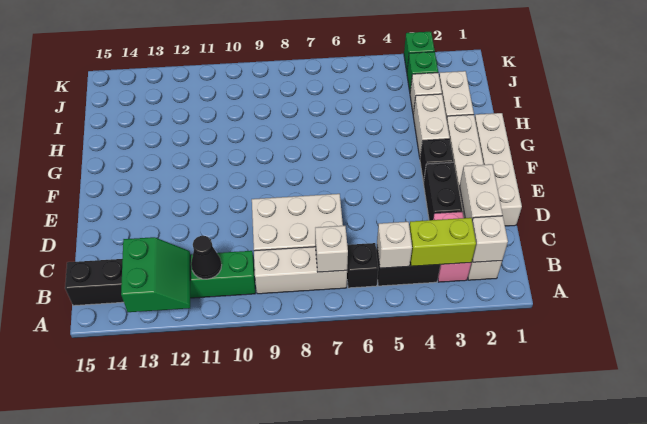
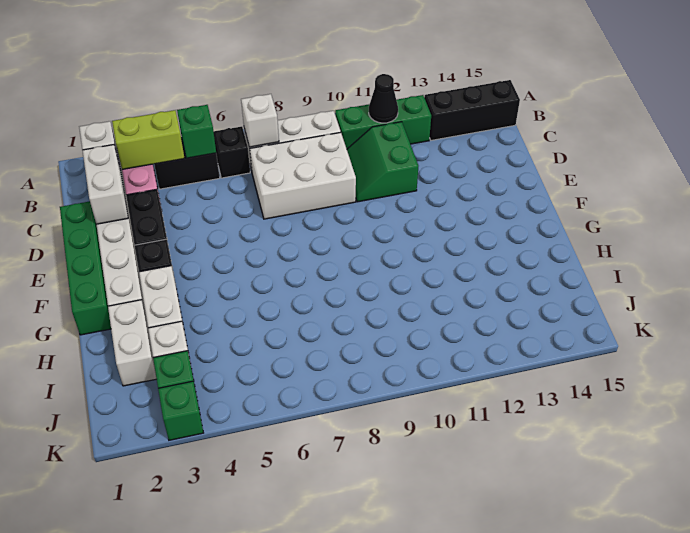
green slope A12:B13 level 2 top 13 -> green slope C10:D11 level 1 top 11
white brick B5 level 2 -> green brick B5 level 2
white brick D1:G1 level 1 -> green brick D1:G1 level 1

